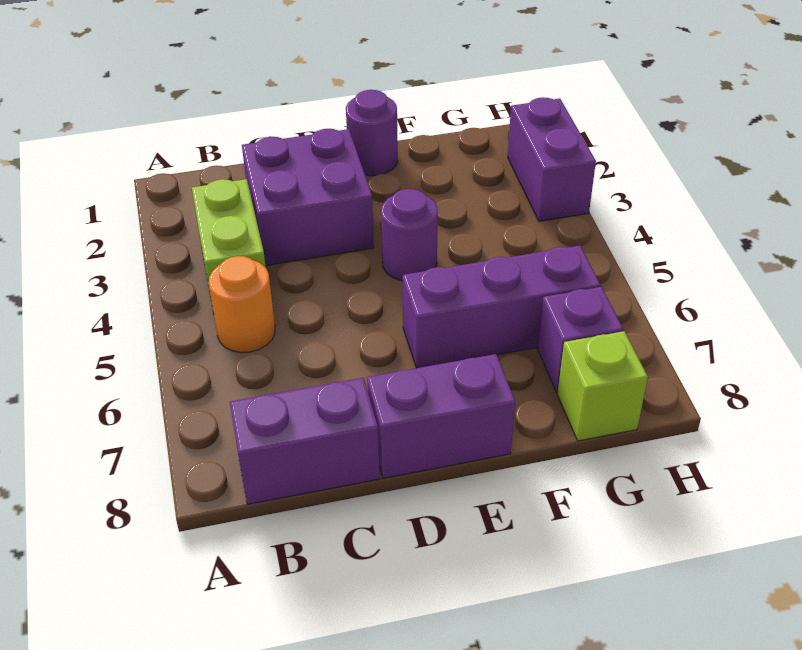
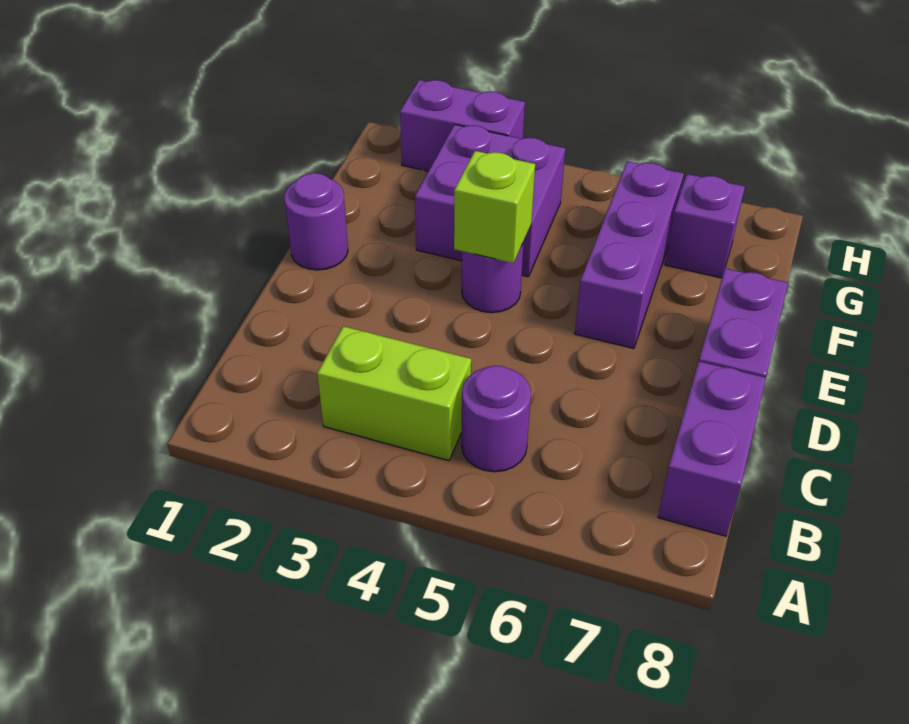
orange round brick B5 level 1 -> purple round brick B5 level 1
purple brick C2:D3 level 1 -> purple brick F3:G4 level 1
lime brick G8 level 1 -> lime brick E4 level 2

